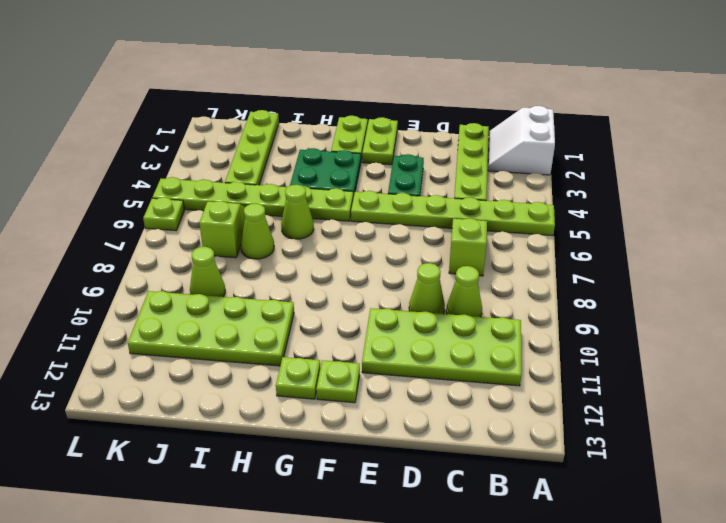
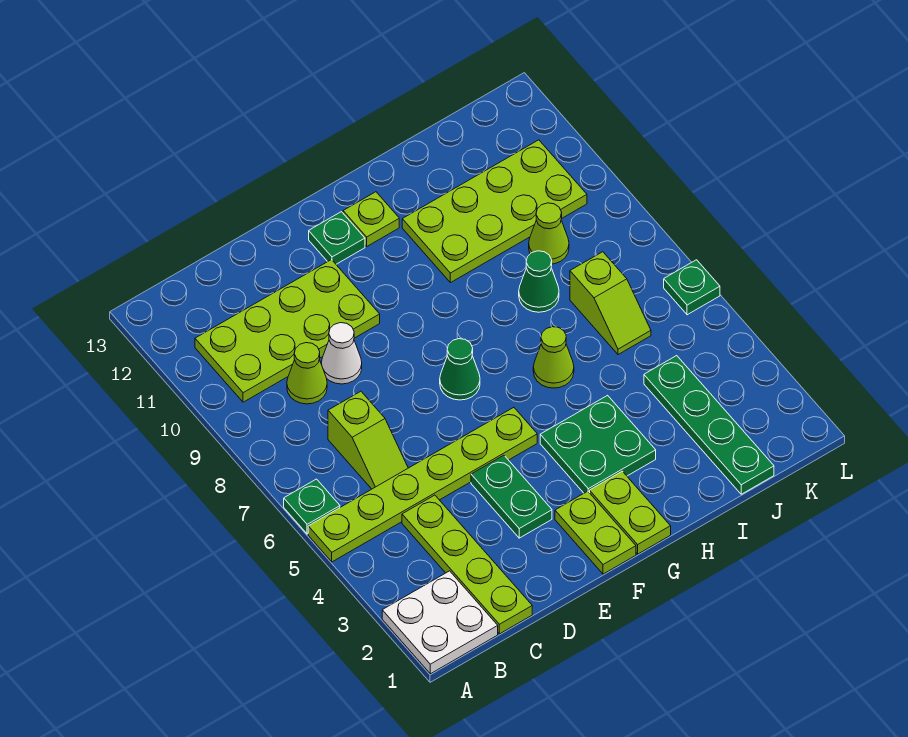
white slope A1:B2 level 1 top A -> white plate A1:B2 level 1
none -> green plate A6 level 1
lime cone D9 level 1 -> white cone D9 level 1
none -> green cone F7 level 1
lime plate F12 level 1 -> green plate F12 level 1
lime plate G5:L5 level 1 -> none
lime cone I7 level 1 -> none
none -> green cone I8 level 1
lime plate J1:J4 level 1 -> green plate J1:J4 level 1
lime plate L6 level 1 -> green plate L6 level 1

